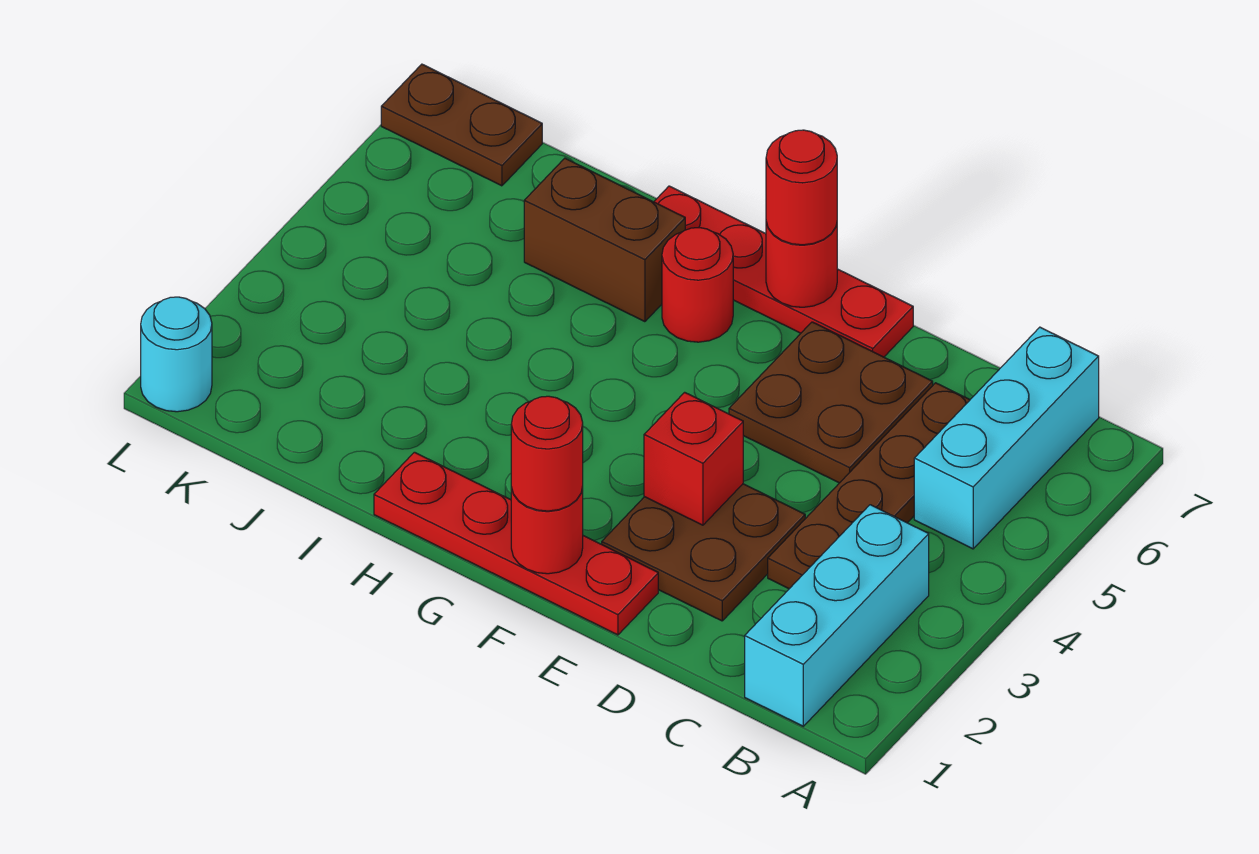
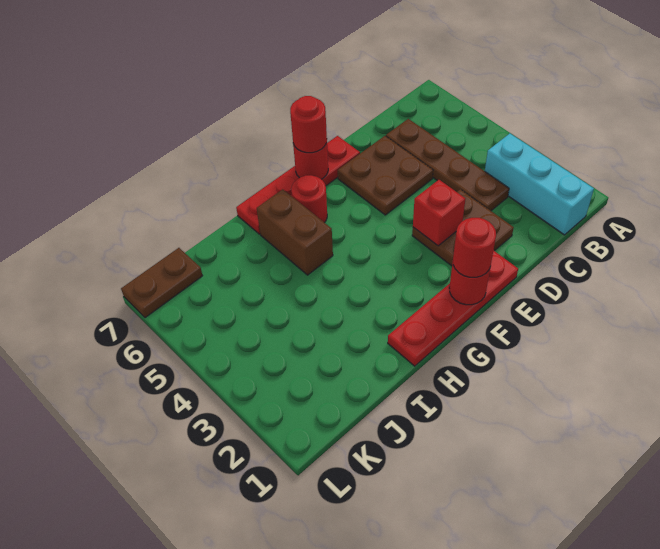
cyan brick B5:B7 level 1 -> none
brown brick H6:I6 level 1 -> brown brick H5:H6 level 1
cyan round brick L1 level 1 -> none

